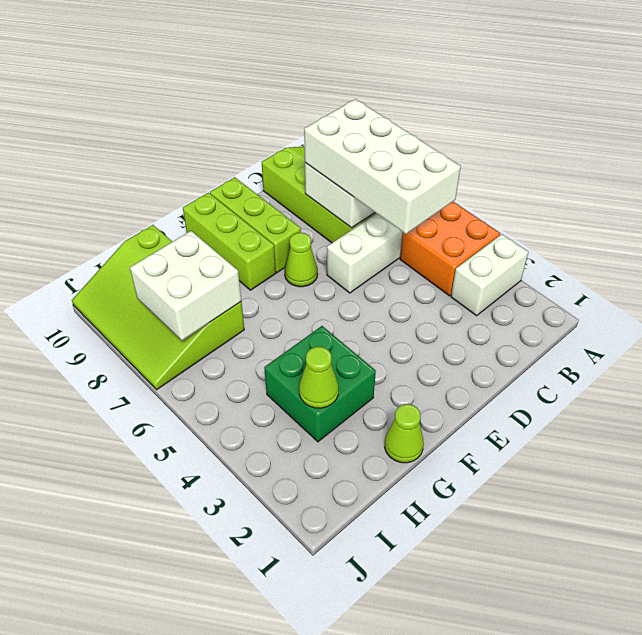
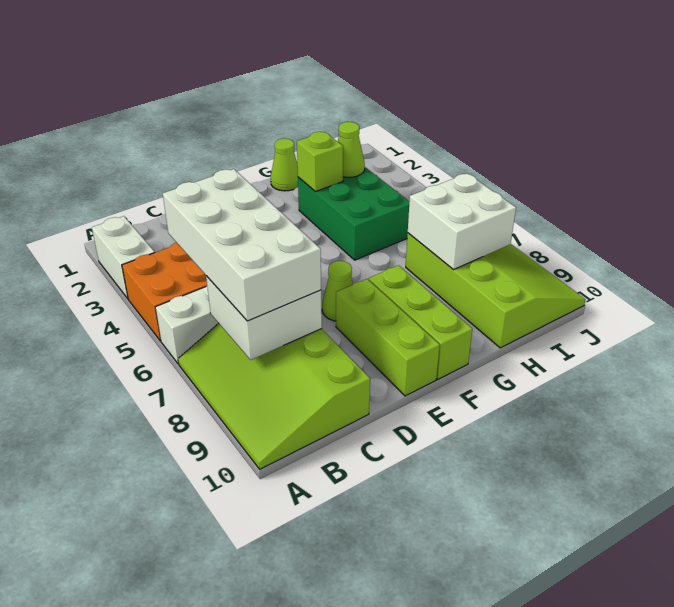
white brick A3:B3 level 1 -> white brick A2:A3 level 1
green brick G3:H4 level 1 -> green brick G3:H5 level 1
none -> lime brick G3 level 2

